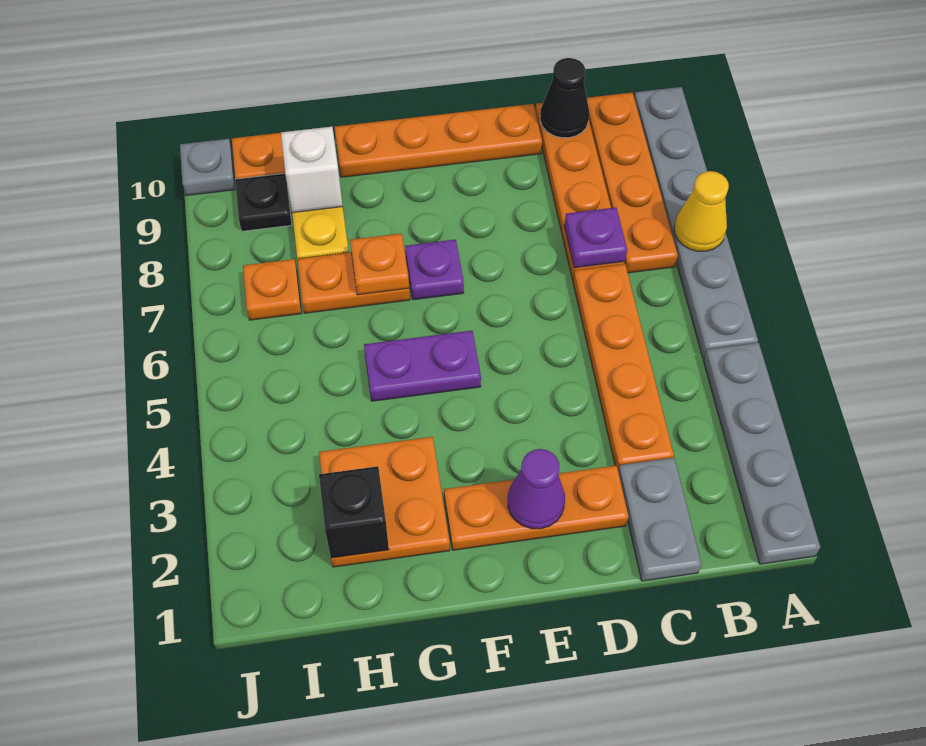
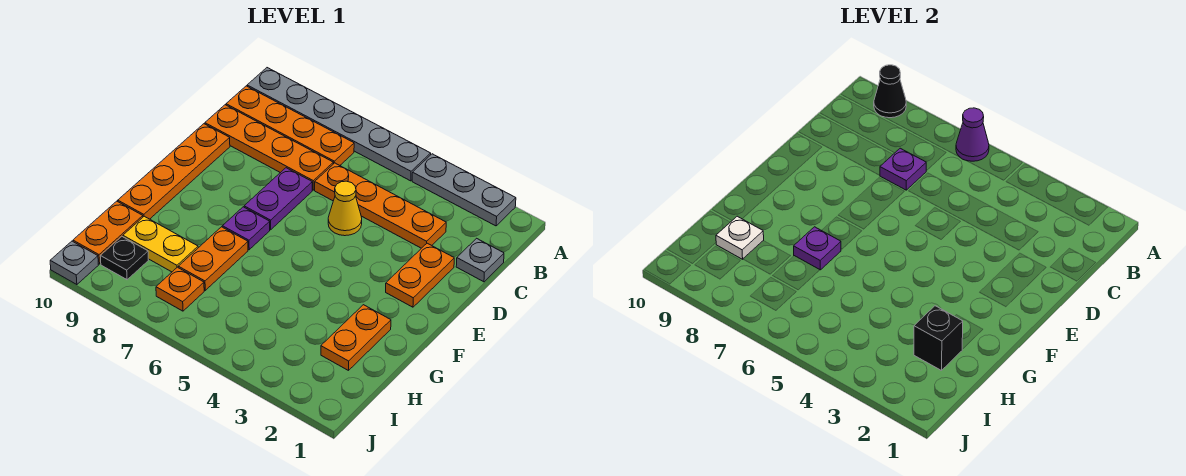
grey plate A1:A4 level 1 -> grey plate A2:A4 level 1
yellow cone A7 level 2 -> yellow cone D5 level 1
grey plate C1:C2 level 1 -> grey plate C1 level 1
black cone C10 level 2 -> black cone A9 level 2
orange plate D2:F2 level 1 -> orange plate D2:E2 level 1
purple cone E2 level 2 -> purple cone A6 level 2
purple plate F5:G5 level 1 -> purple plate D7:E7 level 1
orange plate G2:H3 level 1 -> orange plate G2:H2 level 1
orange plate G7 level 2 -> purple plate G7 level 2
white brick H9 level 2 -> white plate H9 level 2

